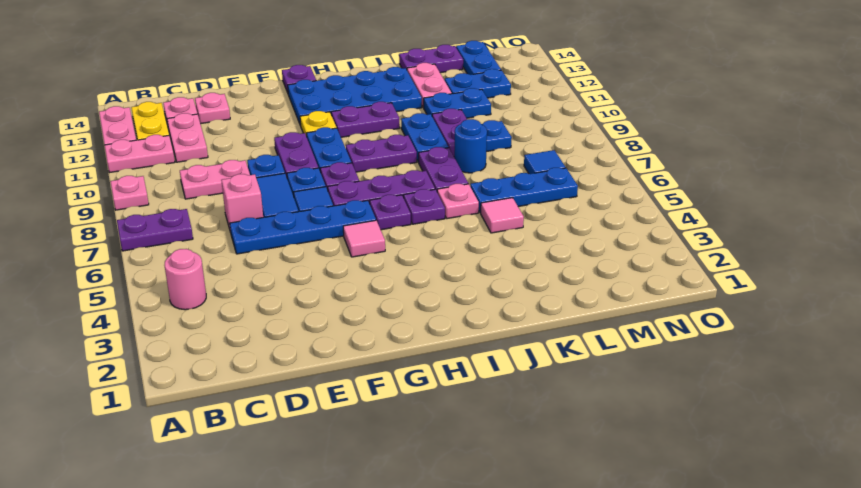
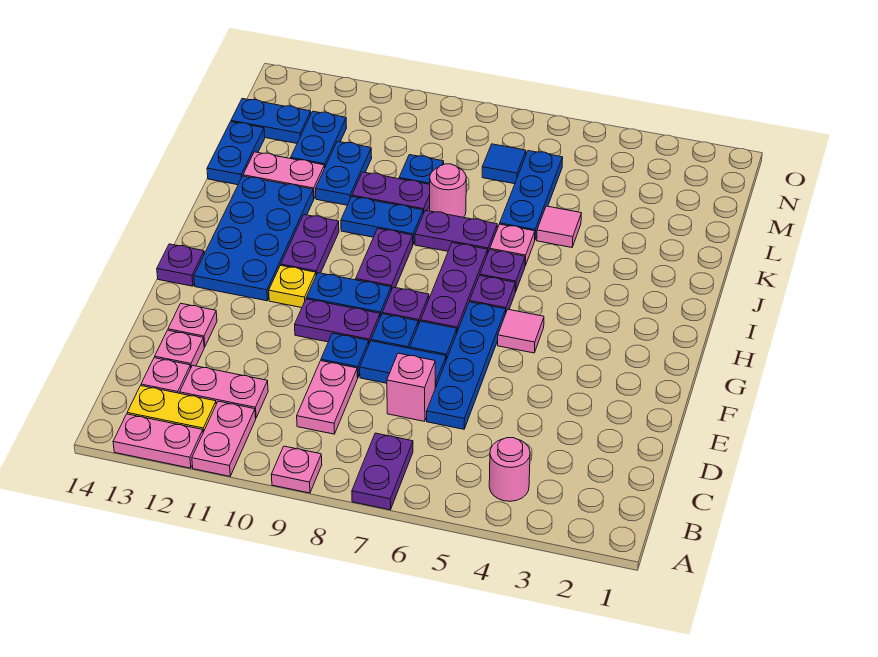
none -> pink plate E13 level 1
blue round brick K8 level 1 -> pink round brick K8 level 1
purple plate K14:L14 level 1 -> blue plate K14:L14 level 1

